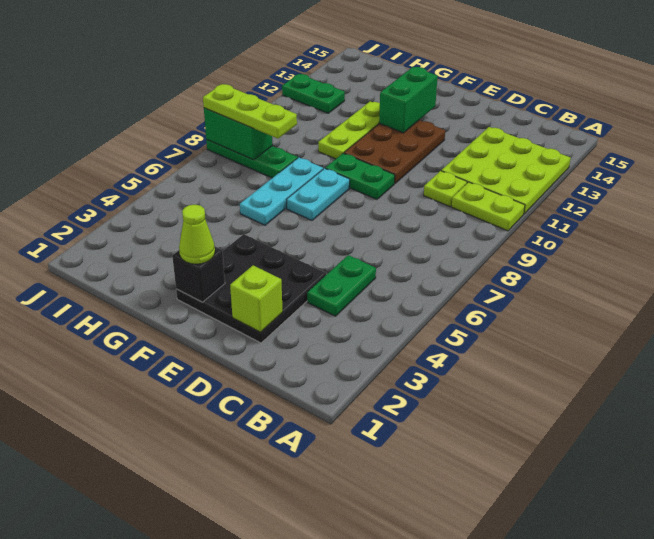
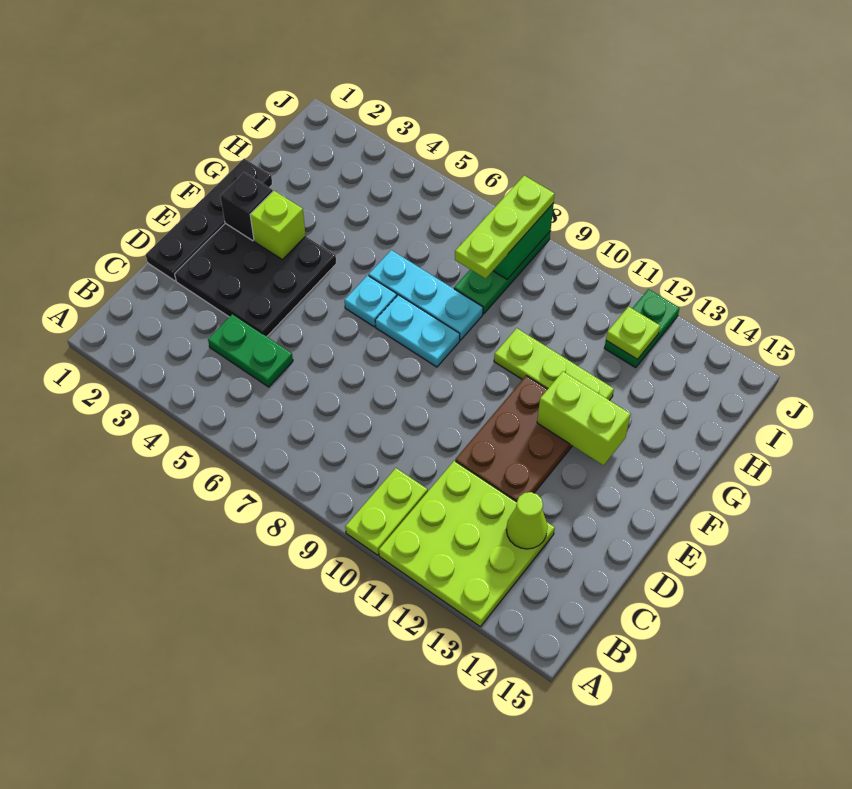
lime plate C10 level 1 -> lime plate I12 level 2
none -> black plate D1:G1 level 1
lime brick D2 level 2 -> lime brick F3 level 2
green plate E9:F9 level 1 -> none
brown plate E10:F12 level 1 -> brown plate D11:F12 level 1
lime cone F2 level 3 -> lime cone C13 level 2
none -> cyan plate F6 level 1
green brick F12:F13 level 2 -> lime brick F12:F13 level 2

